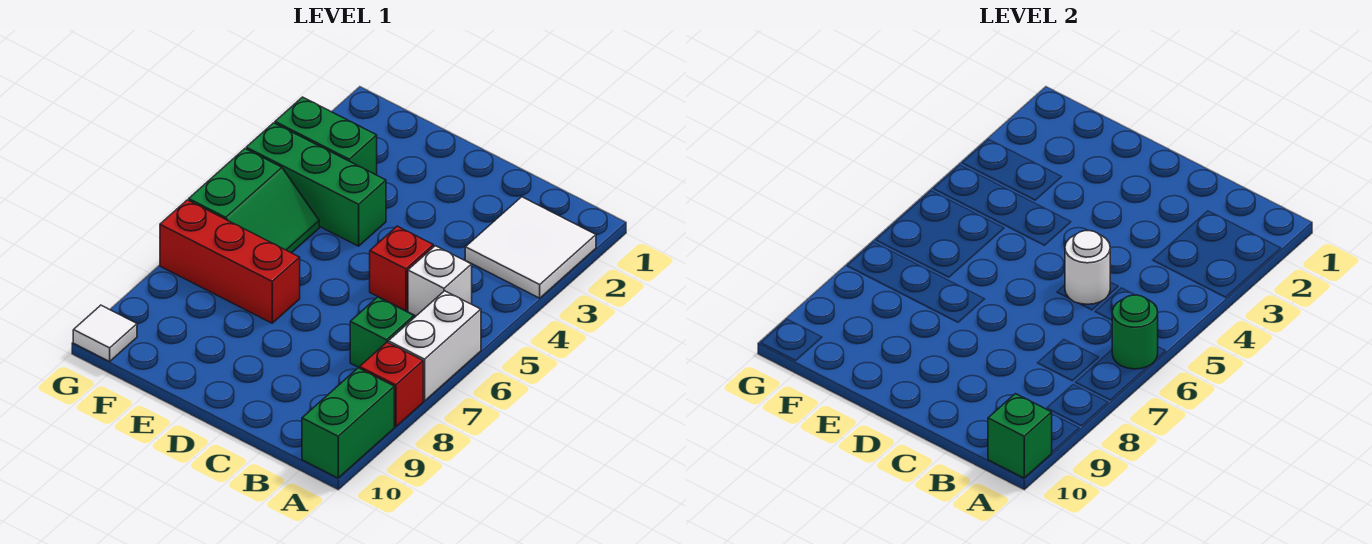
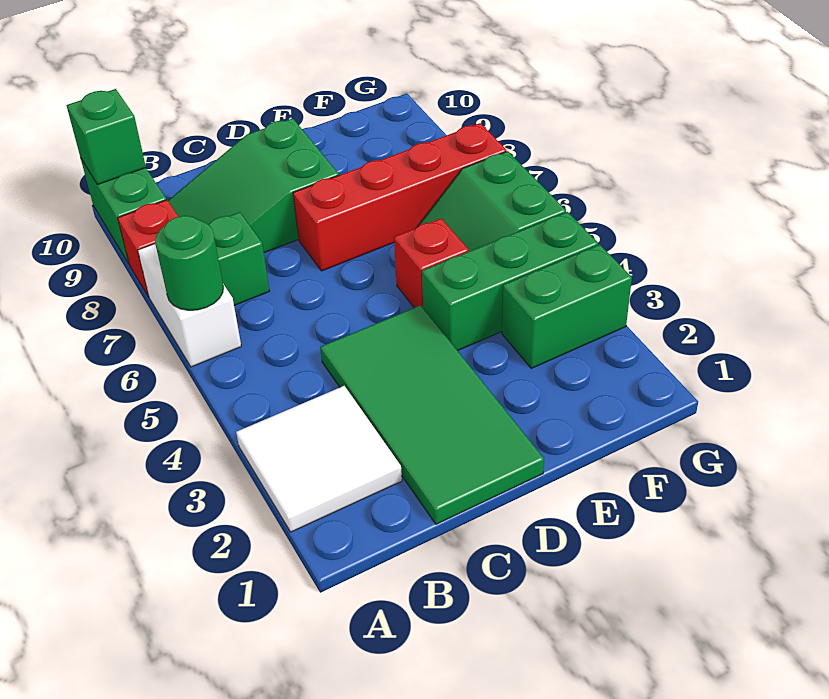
white brick B5 level 1 -> none
none -> green slope B8:D9 level 1 top D
none -> green tile C1:D4 level 1
red brick C5 level 1 -> red brick E5 level 1
white round brick C5 level 2 -> none
red brick E7:G7 level 1 -> red brick D7:G7 level 1
white tile G10 level 1 -> none

